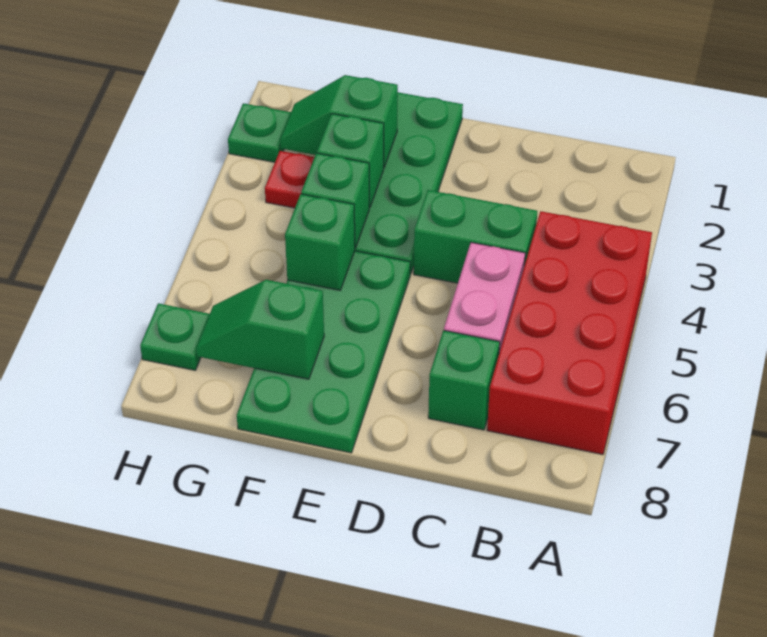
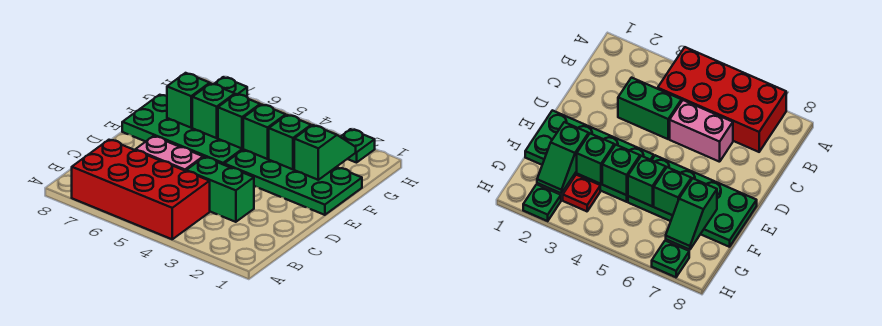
green brick C4:D4 level 1 -> green brick C3:C4 level 1
green brick C7 level 1 -> green brick F6 level 2

